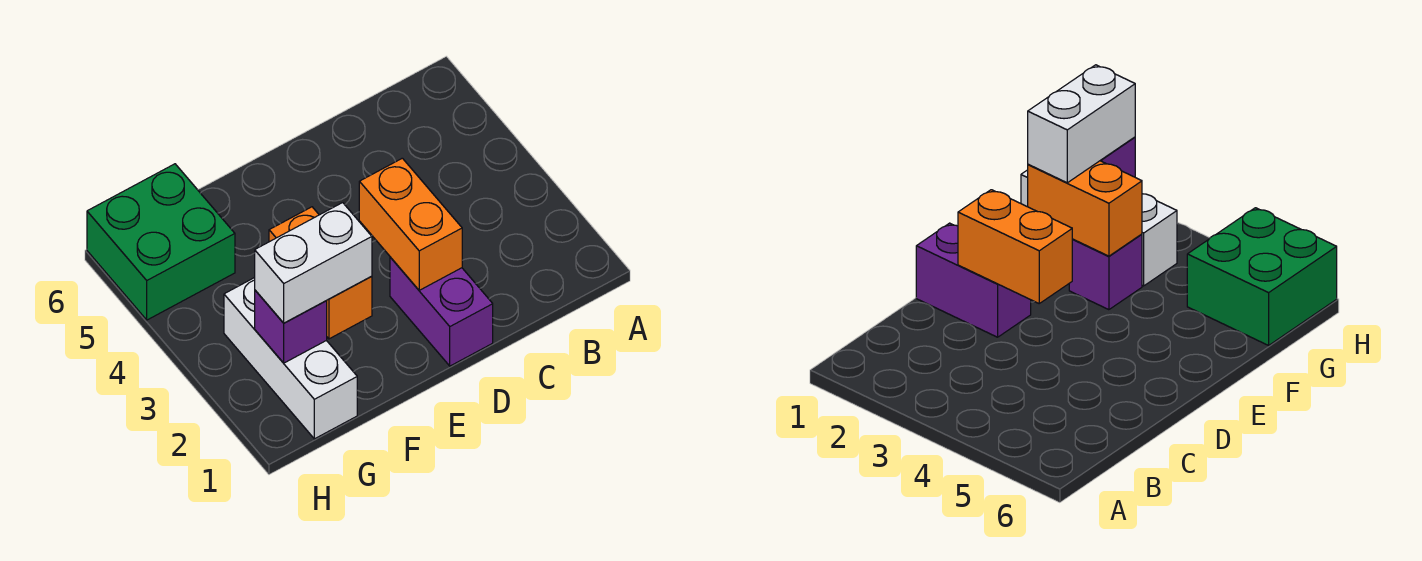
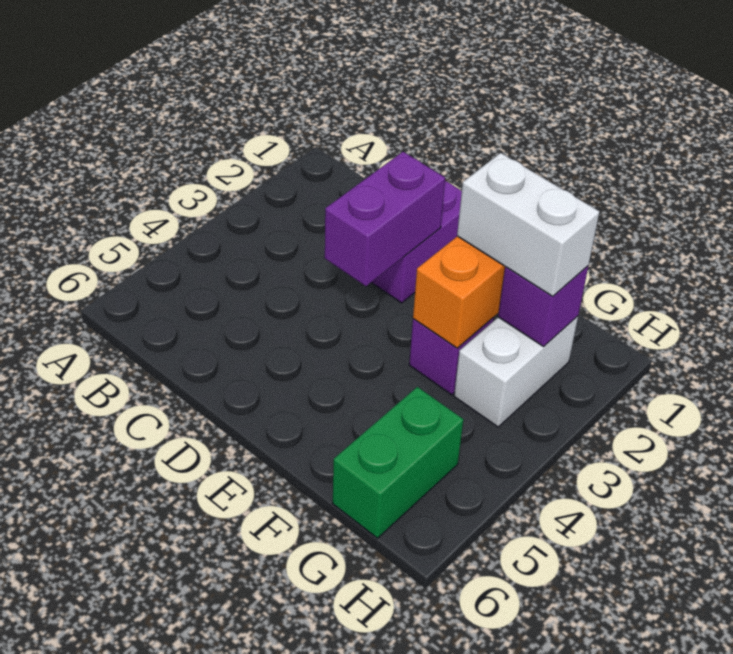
orange brick D2:D3 level 2 -> purple brick D2:D3 level 2
white brick G1:G3 level 1 -> white brick G2:G3 level 1
green brick G5:H6 level 1 -> green brick G5:G6 level 1

